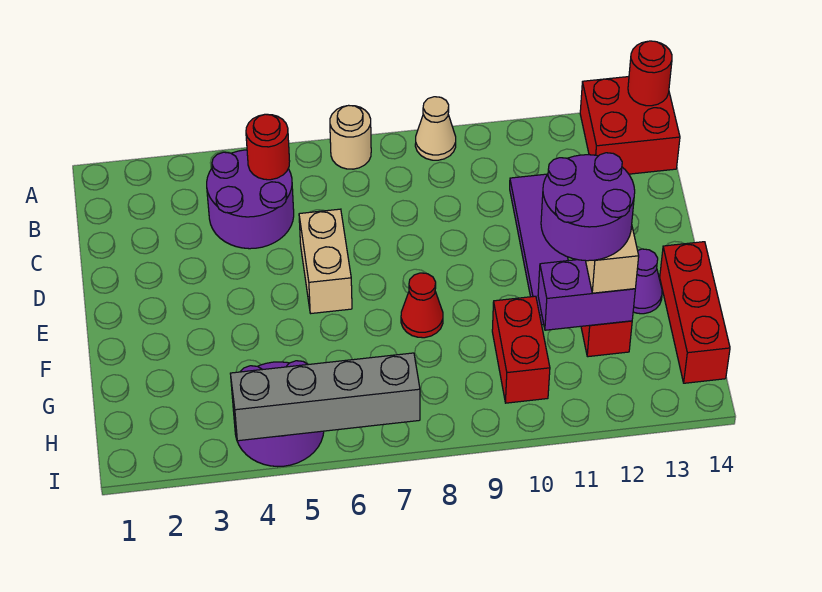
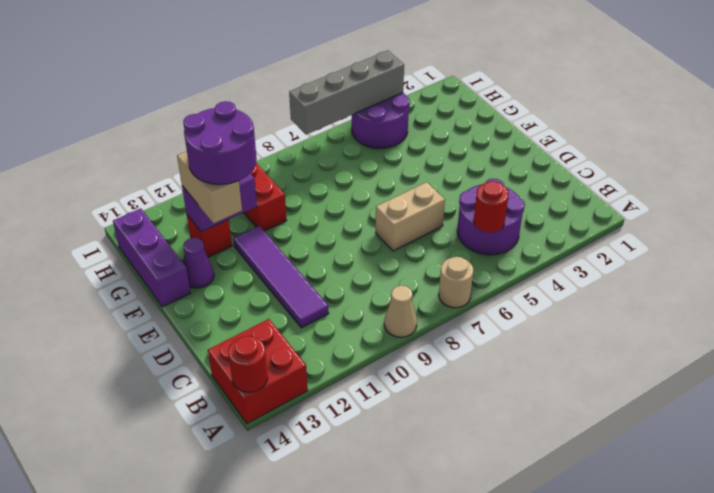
tan brick D6:E6 level 1 -> tan brick D6:D7 level 1
red cone F8 level 1 -> none
red brick F14:H14 level 1 -> purple brick F14:H14 level 1

